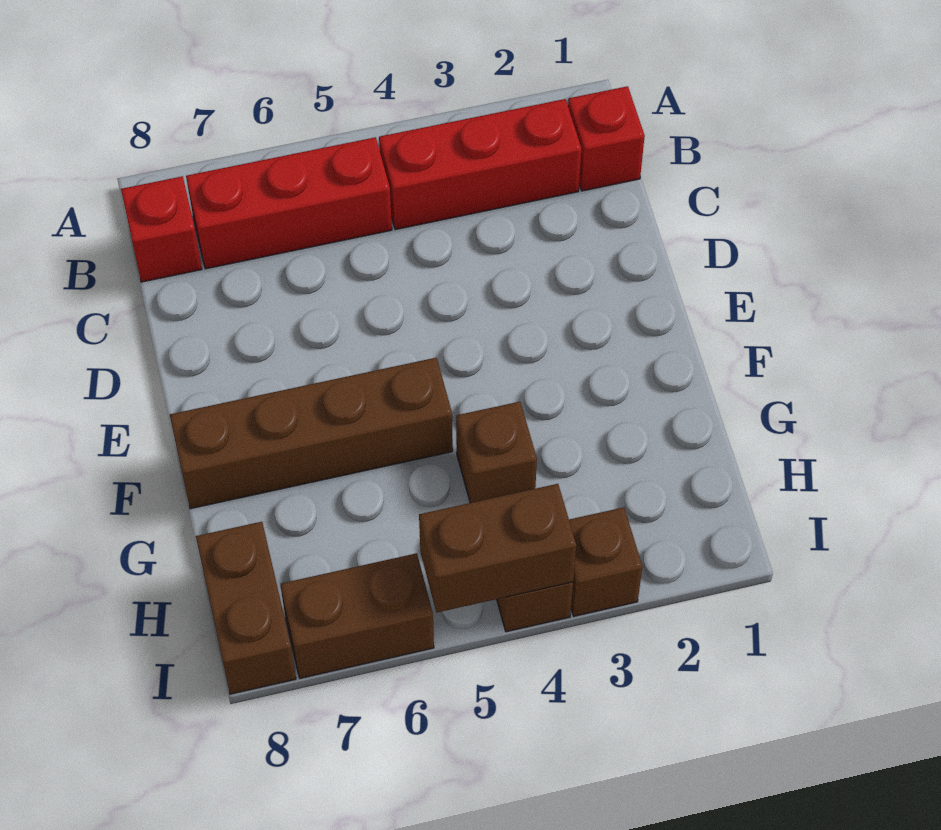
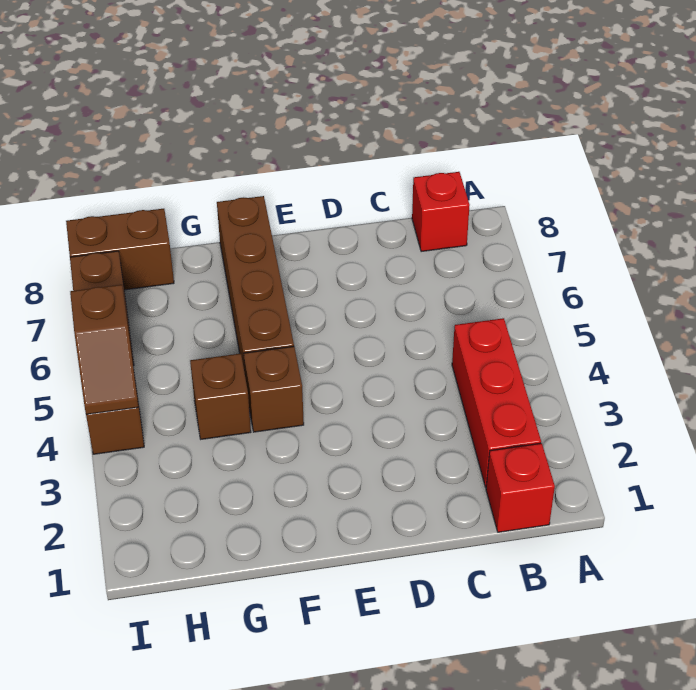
red brick B5:B7 level 1 -> none
brown brick I3 level 1 -> brown brick F4 level 1
brown brick I4:I5 level 2 -> brown slope I4:I5 level 2 top 5

